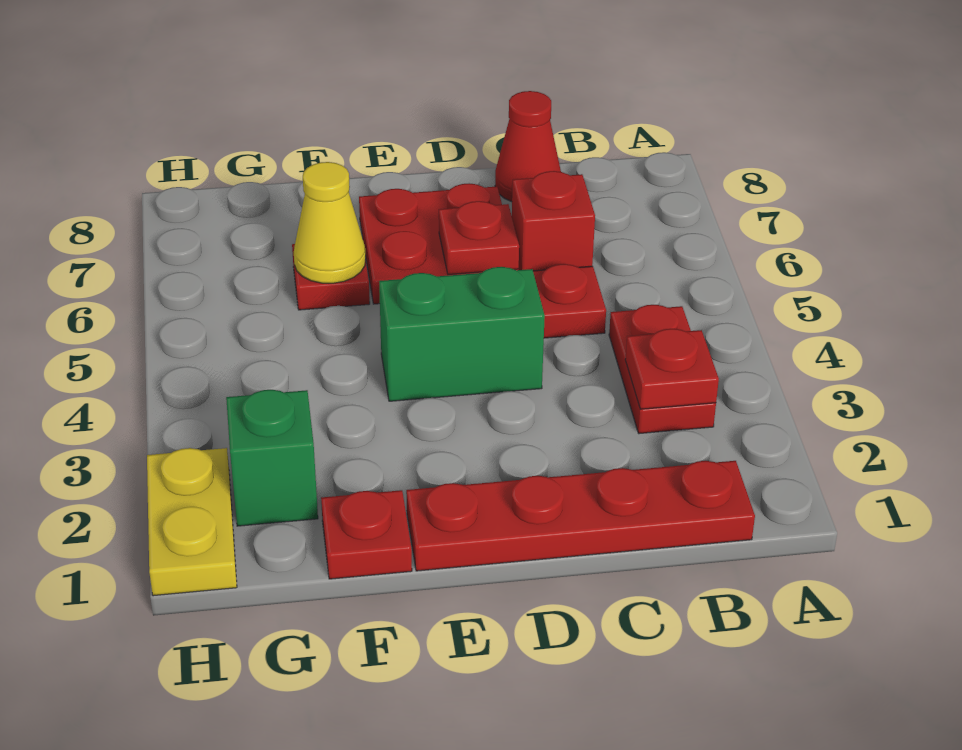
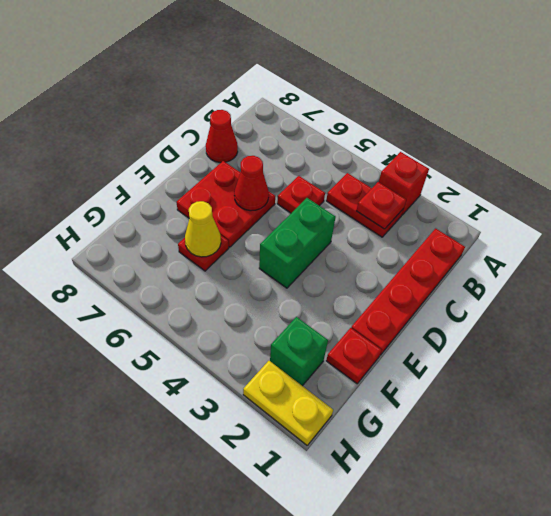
red brick C6 level 1 -> red brick A3 level 1
red plate D6 level 2 -> red cone D6 level 2

